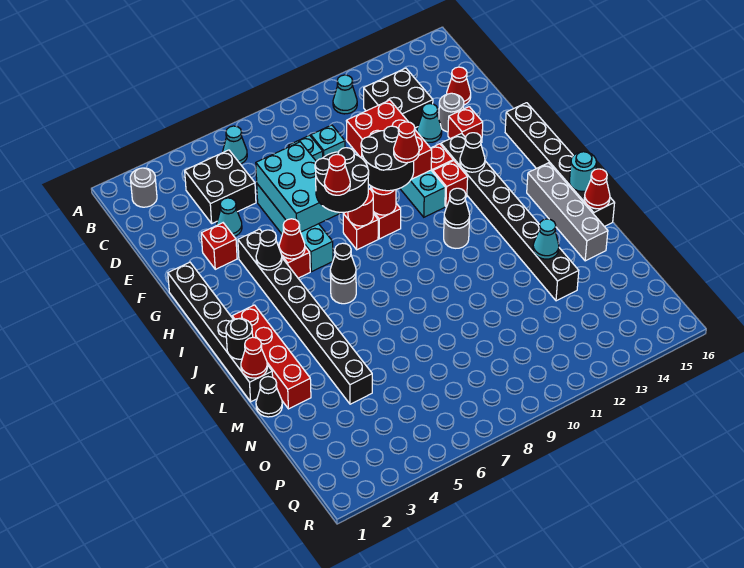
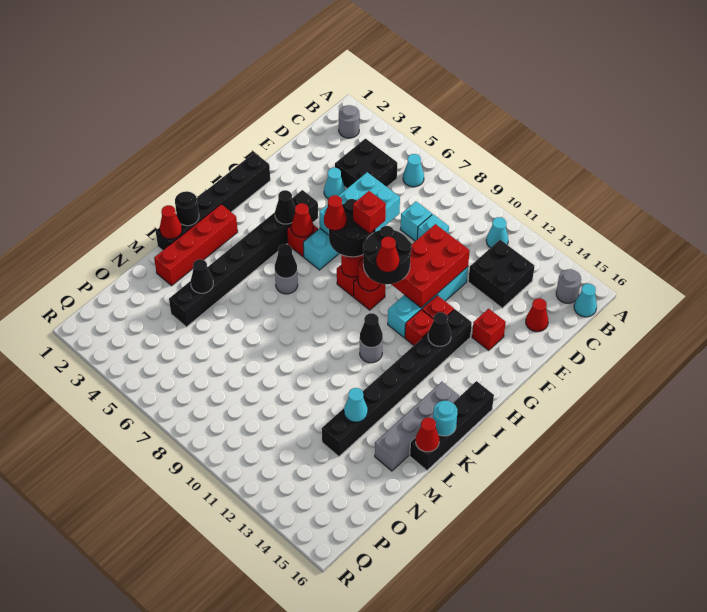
cyan cone E13 level 1 -> cyan cone B16 level 1
grey round brick E14 level 1 -> grey round brick B15 level 1
red brick F3 level 1 -> red brick G8 level 4
black brick G16:L16 level 1 -> black brick I16:L16 level 1
black cone M1 level 1 -> black cone M4 level 2

